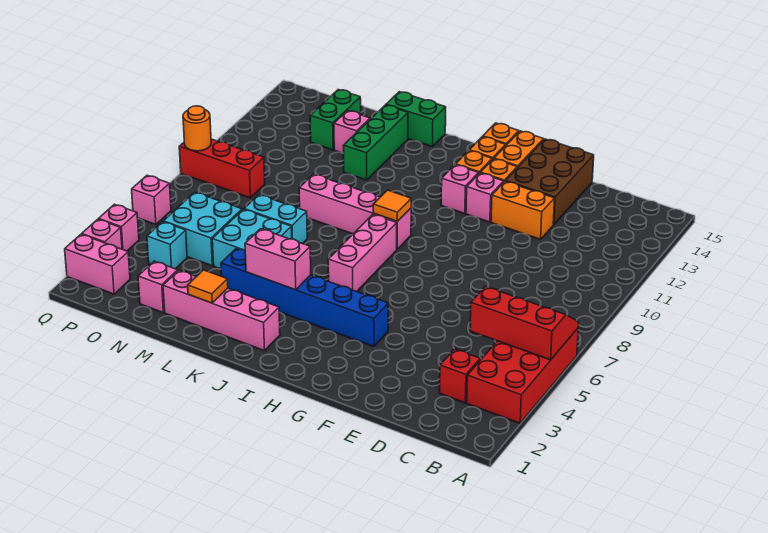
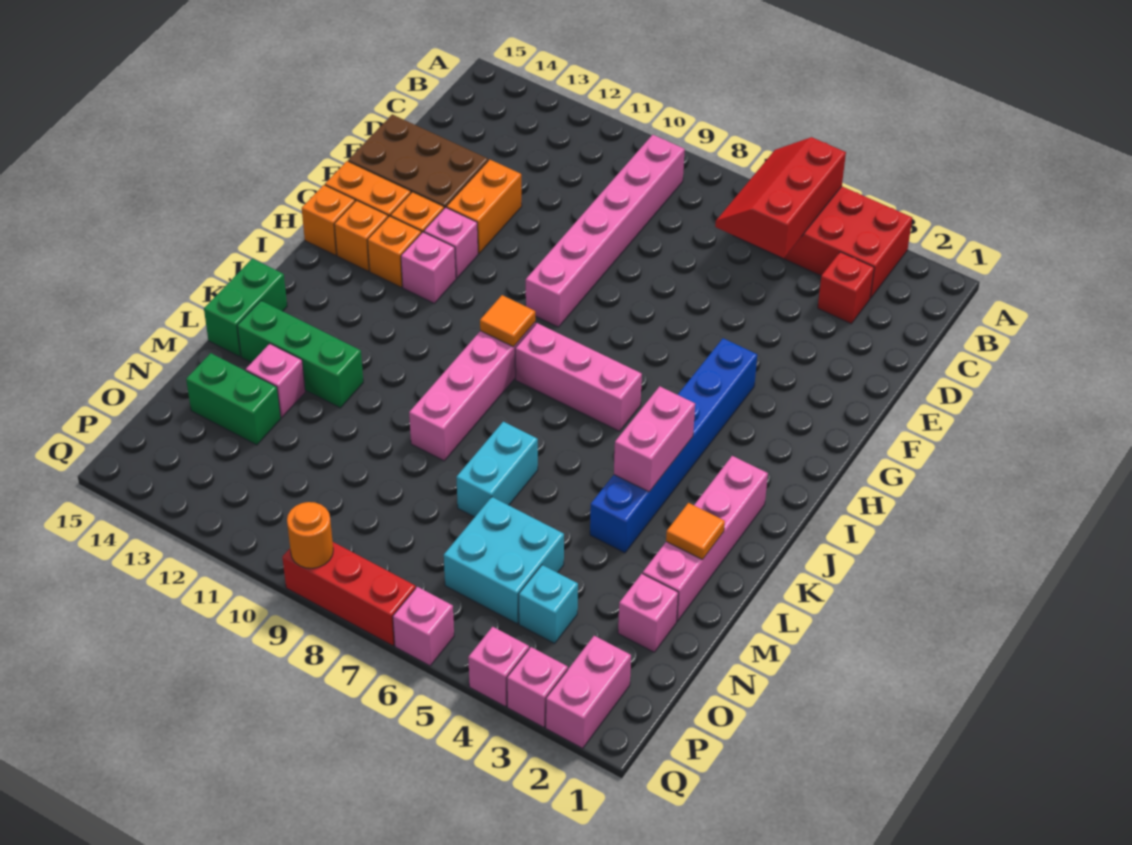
none -> pink brick B9:G9 level 1
cyan brick L5:M6 level 1 -> none
red brick O9:Q9 level 1 -> red brick Q7:Q9 level 1

